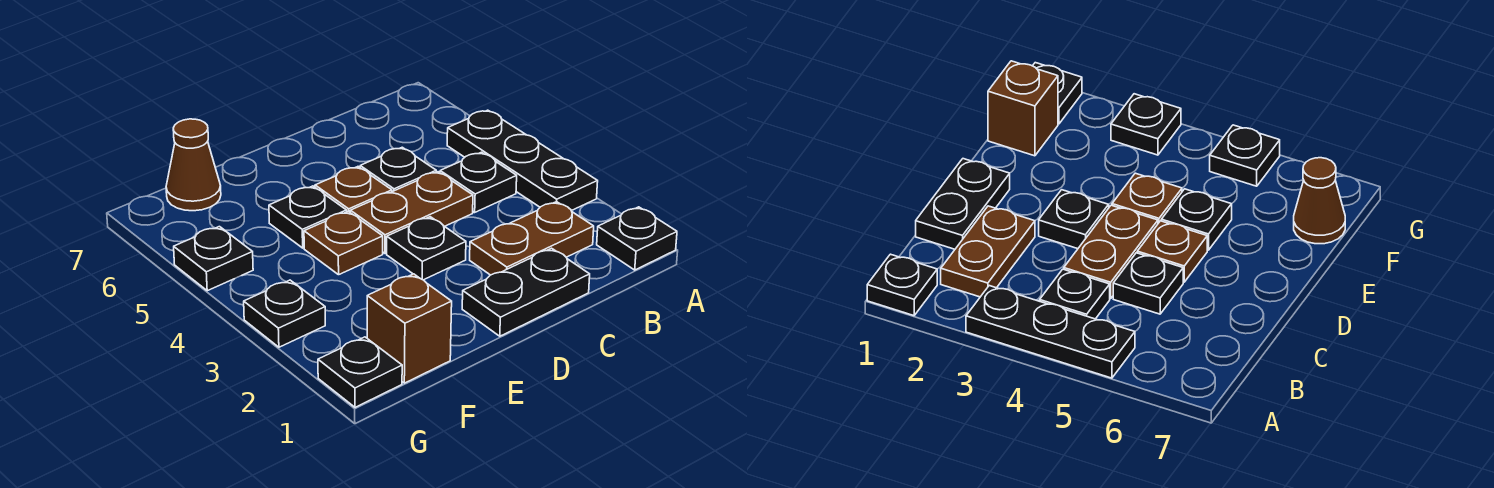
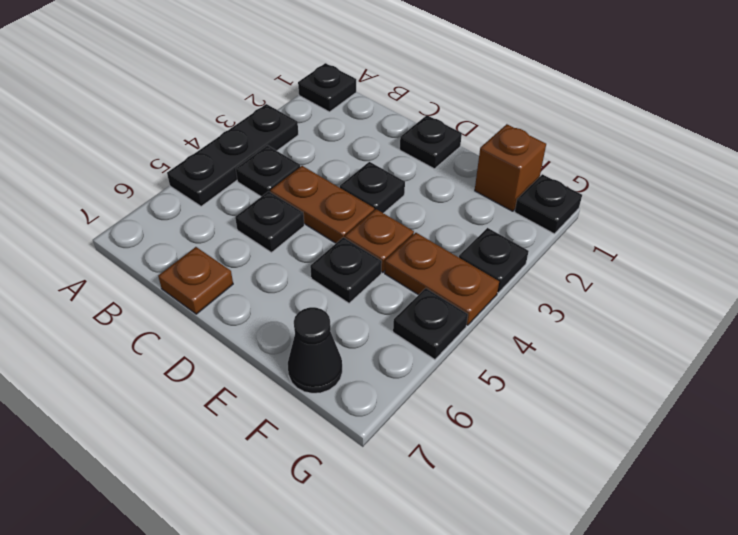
brown plate B2:C2 level 1 -> brown plate F4:G4 level 1
black plate C1:D1 level 1 -> black plate D1 level 1
brown plate D5 level 1 -> brown plate C7 level 1
brown cone F7 level 1 -> black cone F7 level 1

